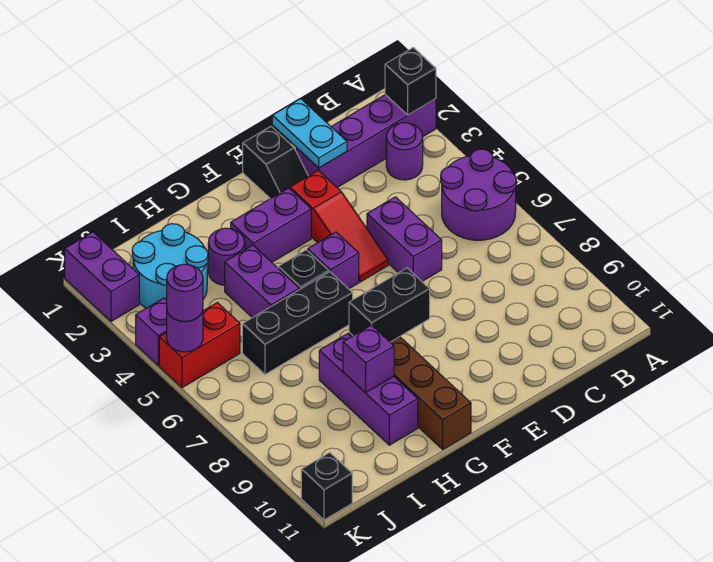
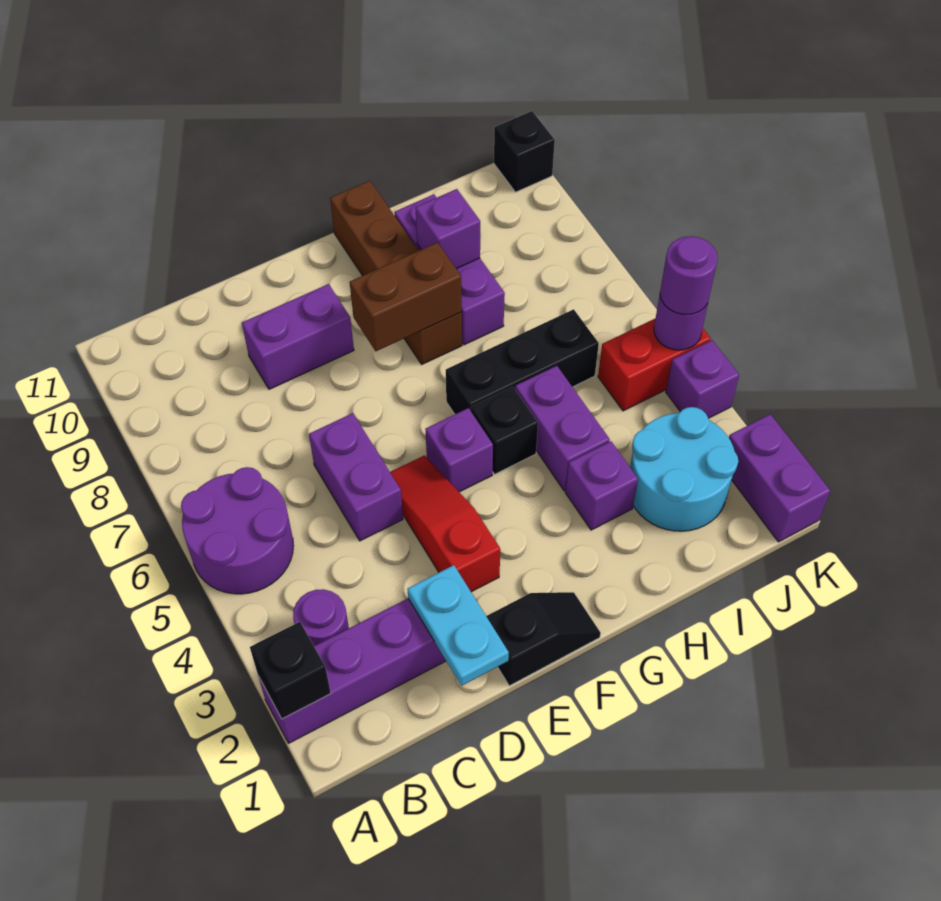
black slope E1:E2 level 1 top 1 -> black slope E1:F1 level 1 top E
purple brick F3:G3 level 1 -> purple brick D9:E9 level 1
black brick F8:G8 level 2 -> brown brick F8:G8 level 2
purple round brick H3 level 1 -> purple brick H3 level 1

